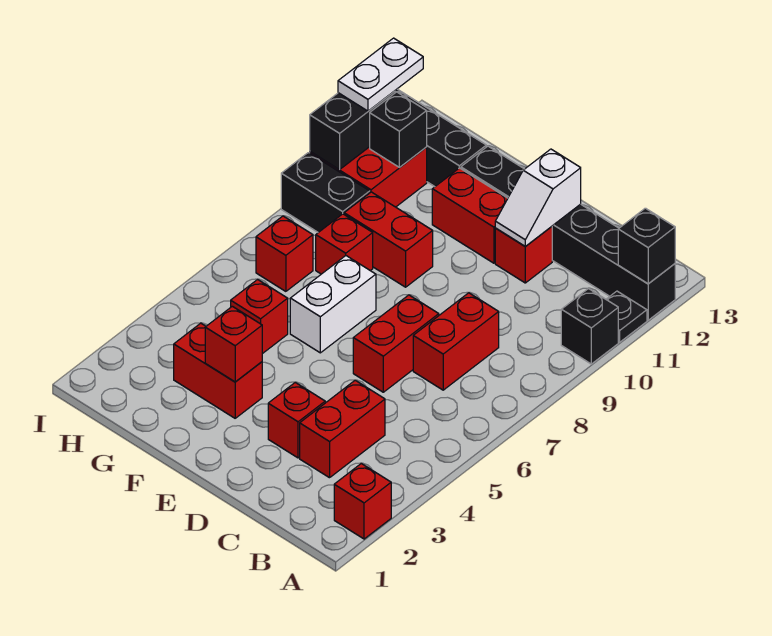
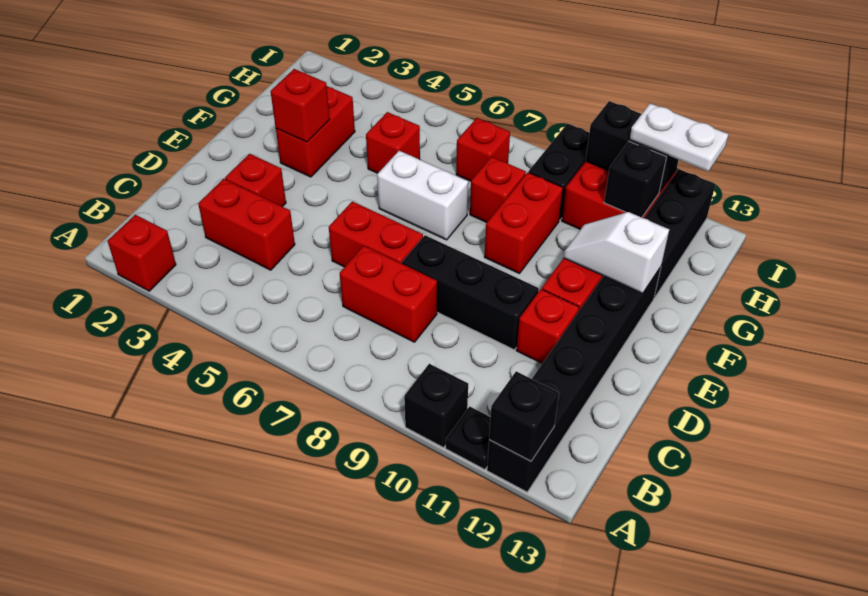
none -> black brick D8:D10 level 1
white slope D11:D12 level 2 top 12 -> white slope F11:F12 level 2 top 12

